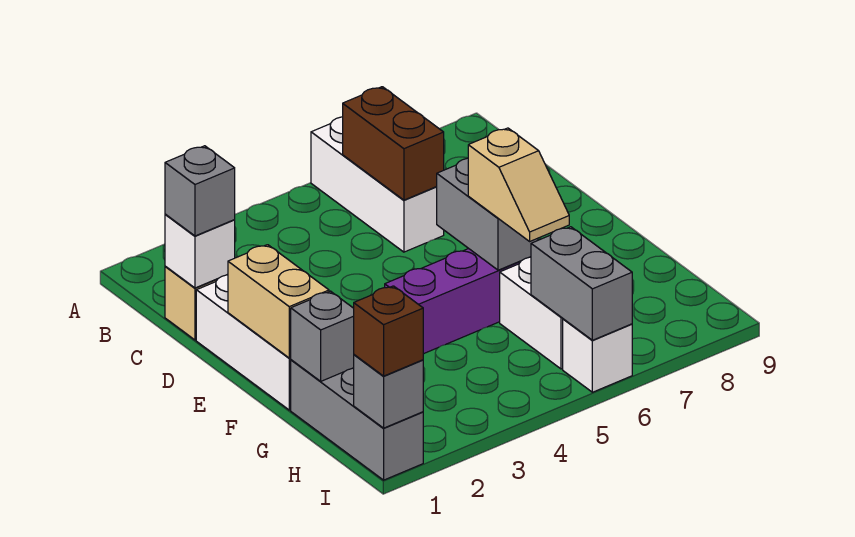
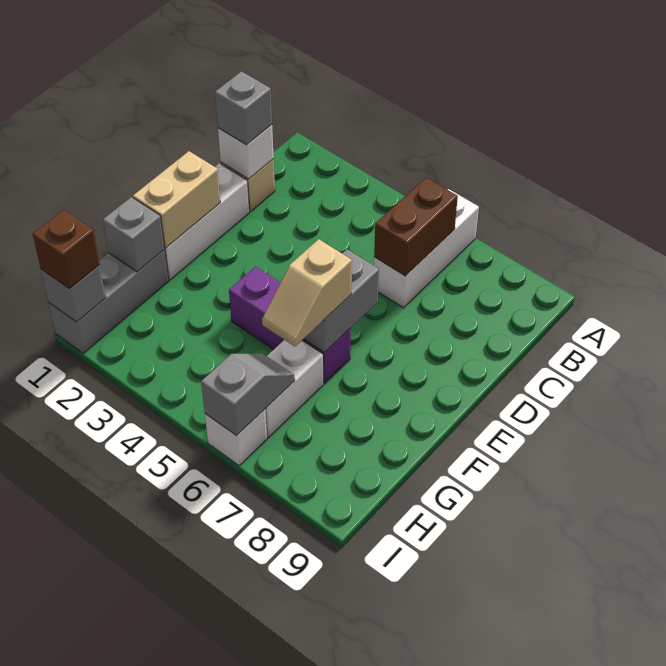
grey brick H6:I6 level 2 -> grey slope H6:I6 level 2 top I

